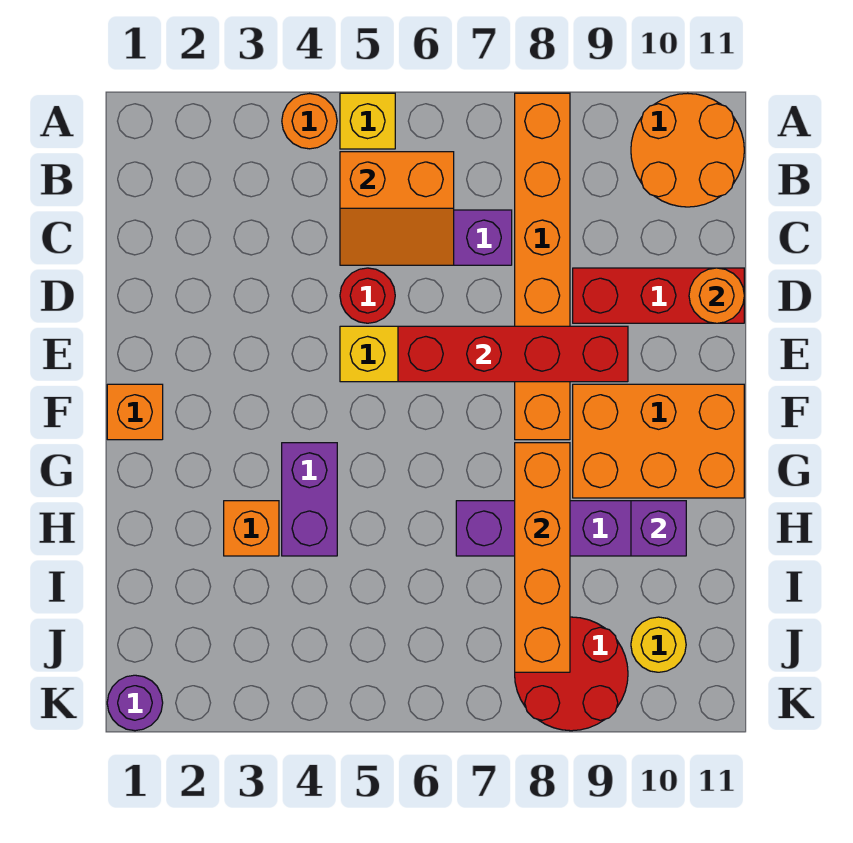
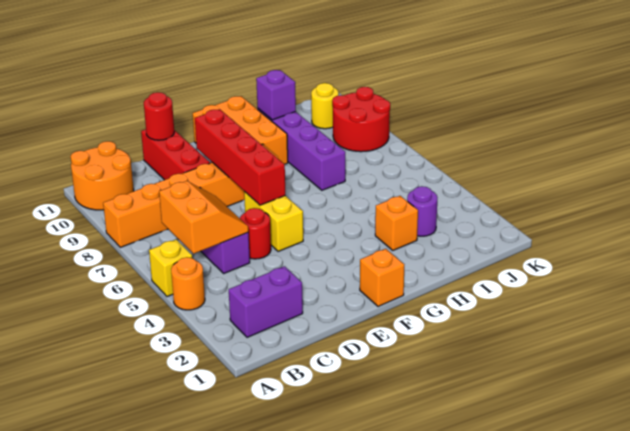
orange round brick D11 level 2 -> red round brick D11 level 2
purple brick G4:H4 level 1 -> purple brick B2:C2 level 1
orange brick G8:J8 level 2 -> none
purple round brick K1 level 1 -> purple round brick I3 level 1

